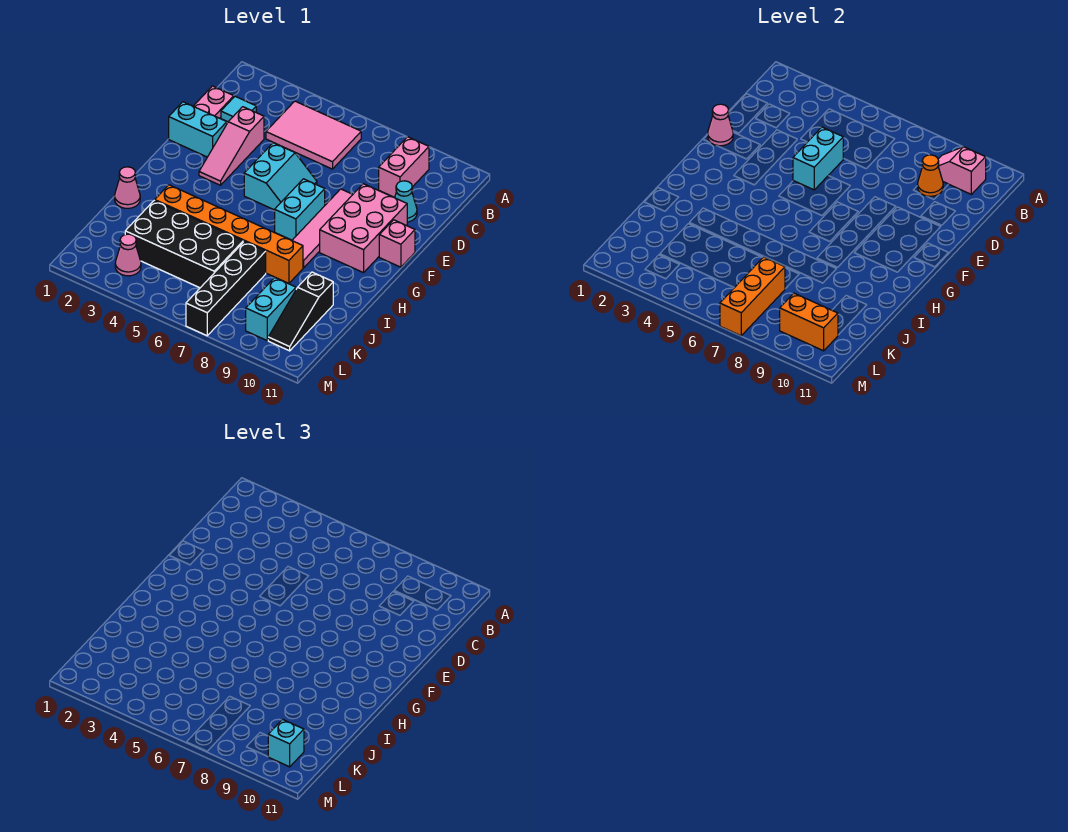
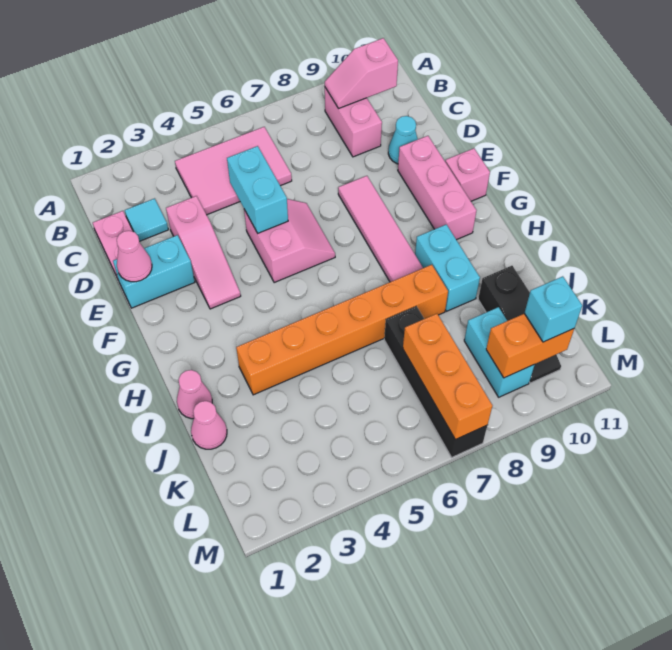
orange cone C9 level 2 -> none
cyan slope E5:F6 level 1 top 5 -> pink slope E5:F6 level 1 top 5
pink brick E9:G10 level 1 -> pink brick E10:G10 level 1
cyan brick F7:G7 level 1 -> cyan brick H9:I9 level 1
black brick J3:K6 level 1 -> none
pink cone L3 level 1 -> pink cone J1 level 1

